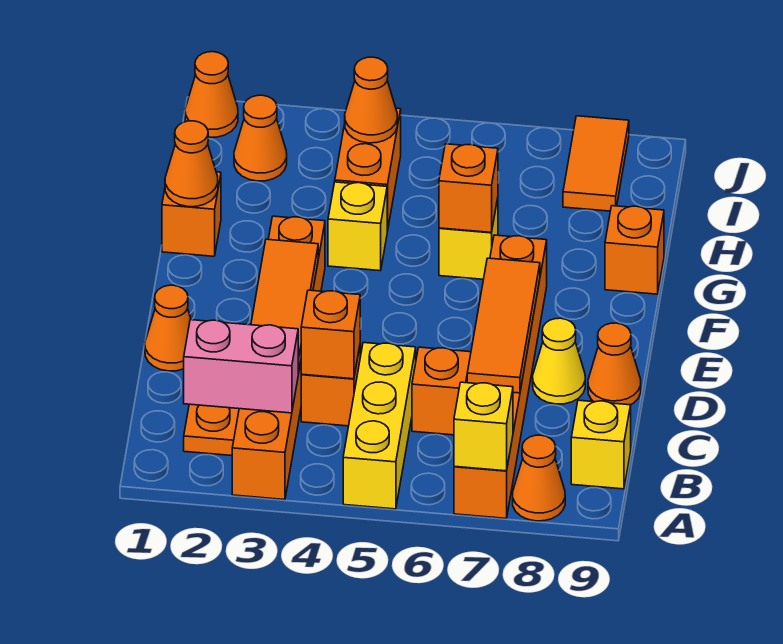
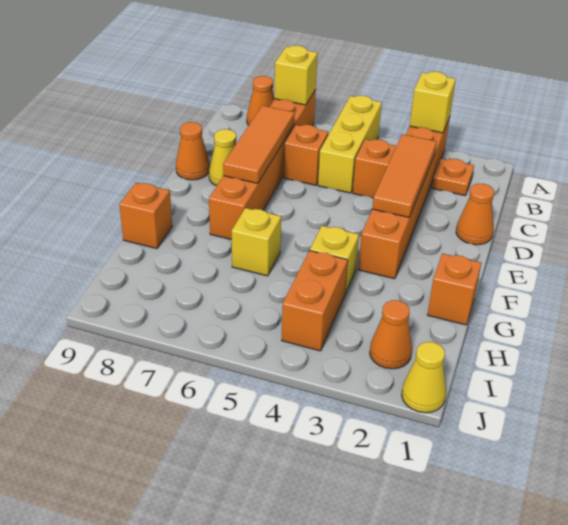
pink brick B2:B3 level 2 -> none
yellow brick B9 level 1 -> yellow brick A3 level 2
orange brick C4 level 2 -> none
orange cone G1 level 2 -> none
orange brick G6 level 2 -> none
orange cone I4 level 2 -> none
orange tile I8:J8 level 1 -> none
orange cone J1 level 1 -> yellow cone J1 level 1

